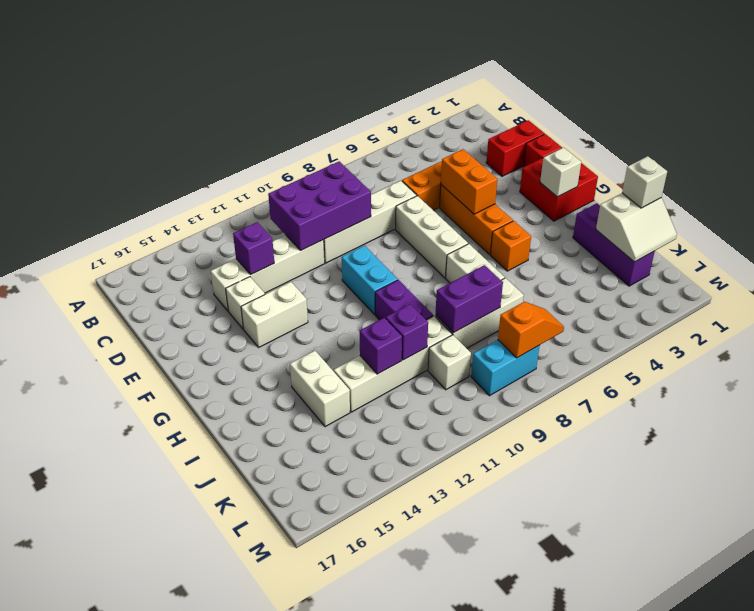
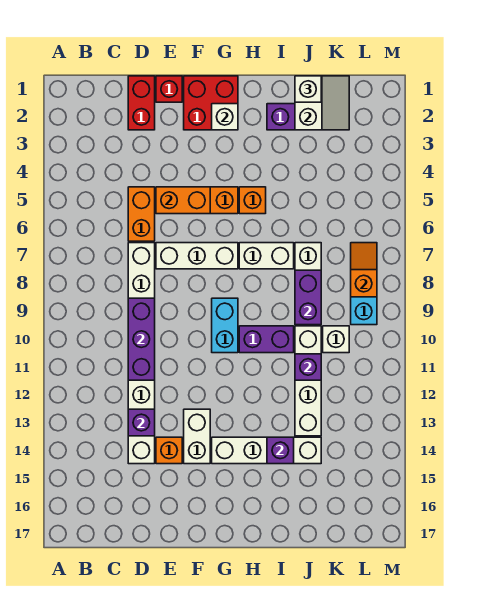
purple brick C9:D11 level 2 -> purple brick D9:D11 level 2
white brick E14 level 1 -> orange brick E14 level 1
cyan brick F10:G10 level 1 -> cyan brick G9:G10 level 1
white brick I14:J14 level 1 -> white brick G14:J14 level 1
purple brick J12 level 2 -> purple brick I14 level 2

